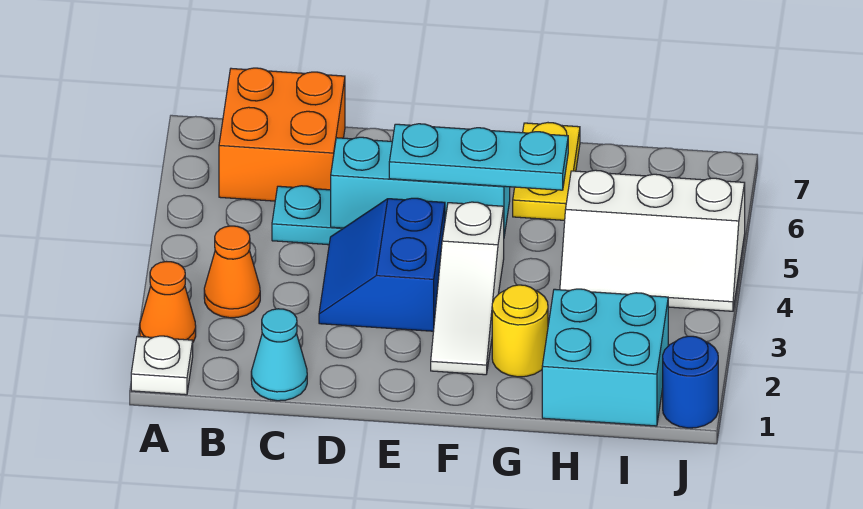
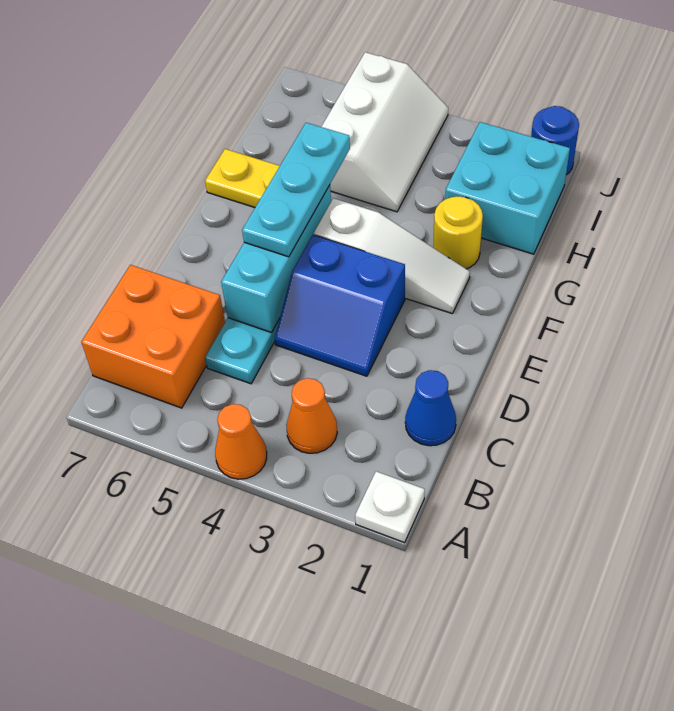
orange cone A2 level 1 -> orange cone A4 level 1
cyan cone C1 level 1 -> blue cone C1 level 1

